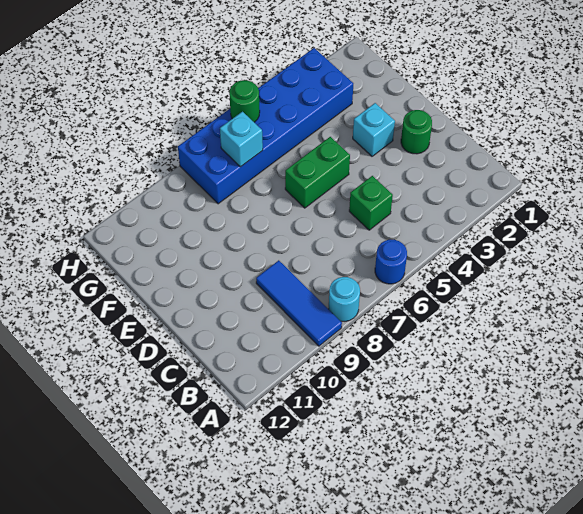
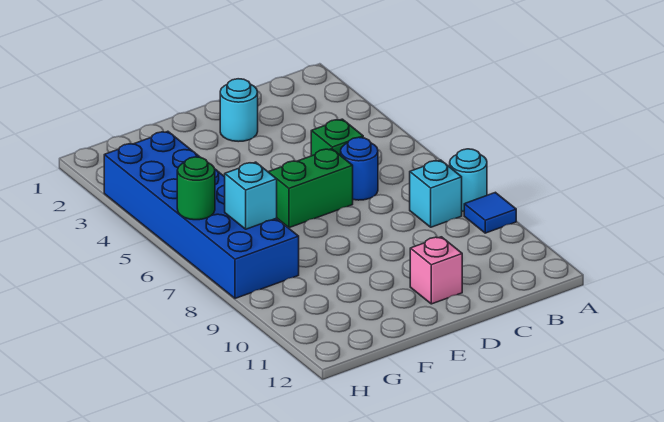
blue round brick A6 level 1 -> blue round brick C6 level 1
blue tile A9:C9 level 1 -> blue tile A9 level 1
green round brick D2 level 1 -> cyan round brick D2 level 1
none -> pink brick D11 level 1
cyan brick E3 level 1 -> cyan brick B8 level 1
green brick E5:E6 level 1 -> green brick D6:E6 level 1

